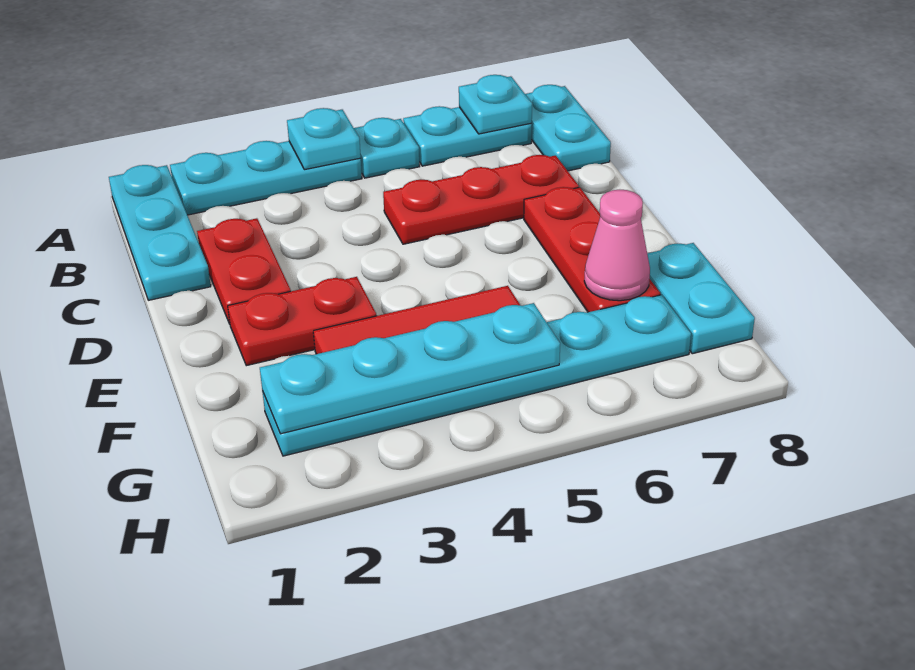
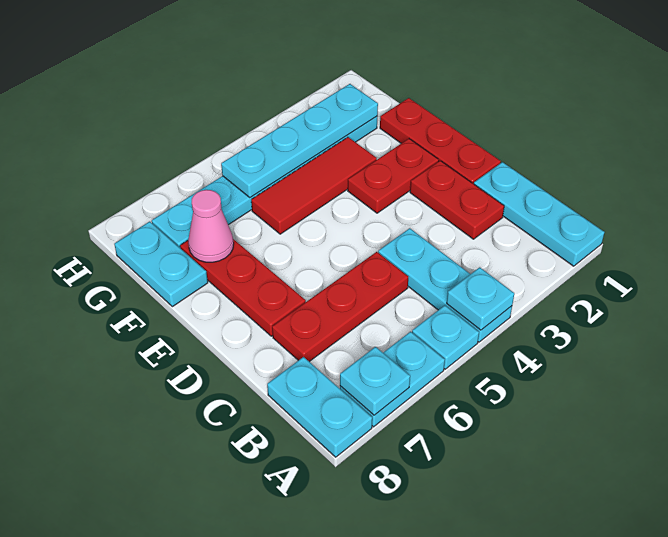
cyan plate A2:A4 level 1 -> cyan plate A4:C4 level 1
none -> red plate D1:F1 level 1

